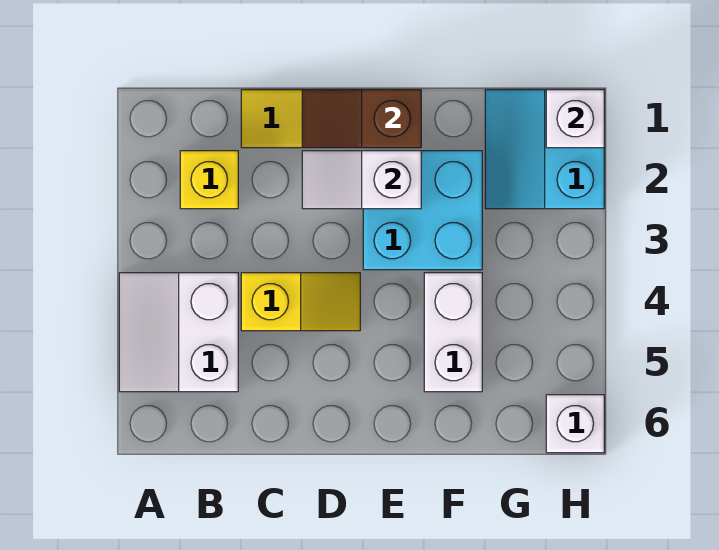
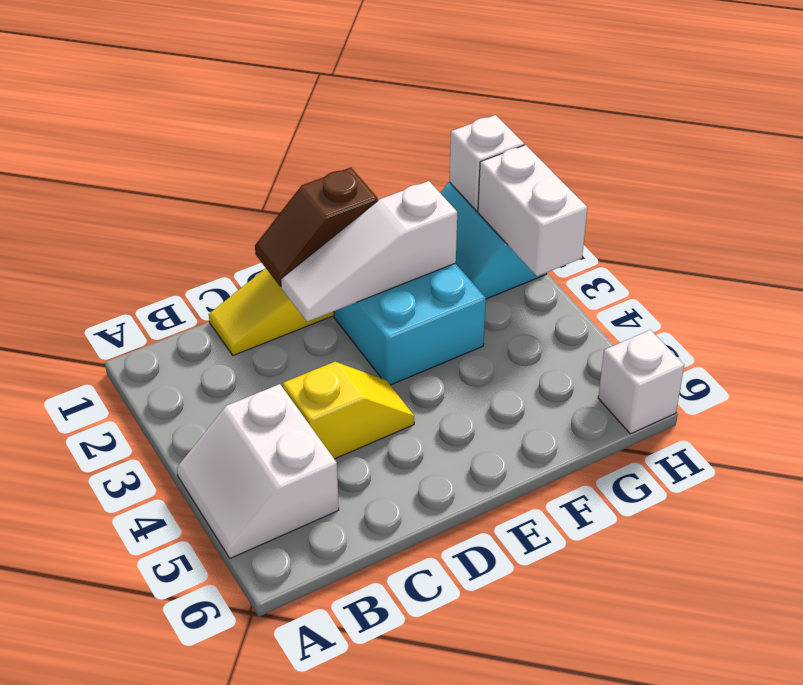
yellow brick B2 level 1 -> none
white slope D2:E2 level 2 top E -> white slope D2:F2 level 2 top F
white brick F4:F5 level 1 -> white brick H2:H3 level 2

